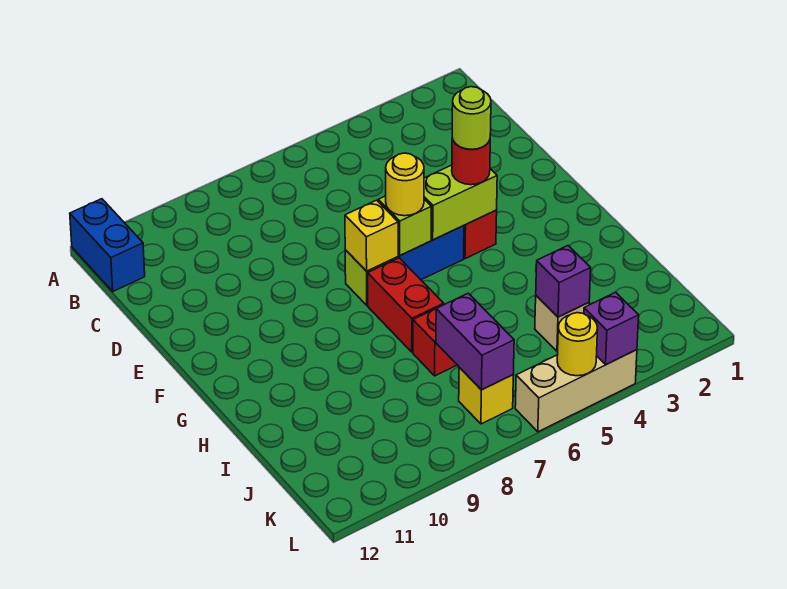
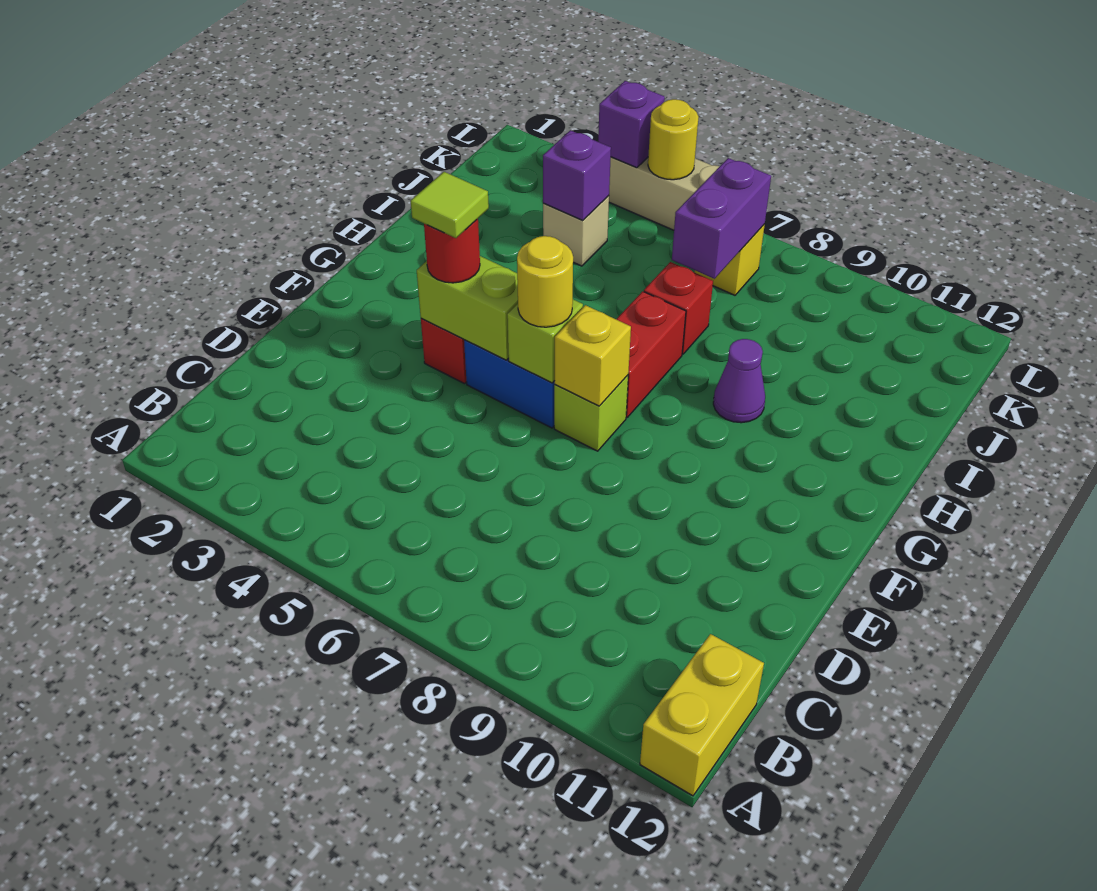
blue brick A12:B12 level 1 -> yellow brick A12:B12 level 1
lime round brick F4 level 4 -> lime tile F4 level 4
none -> purple cone H9 level 1

